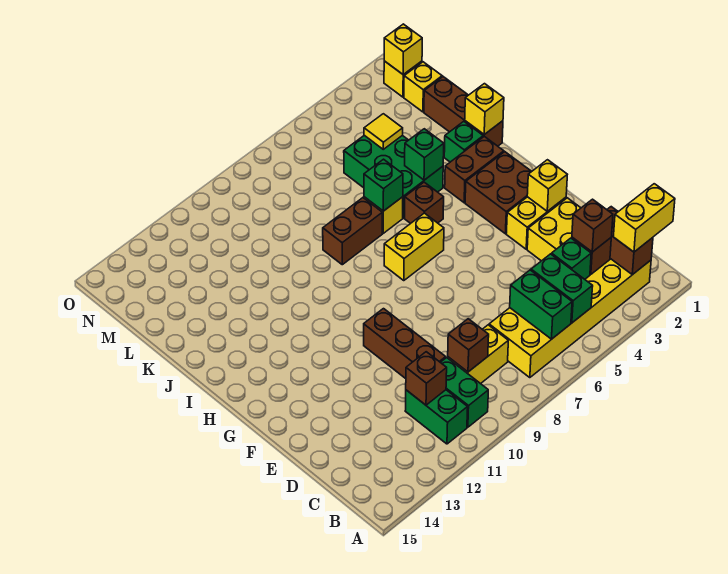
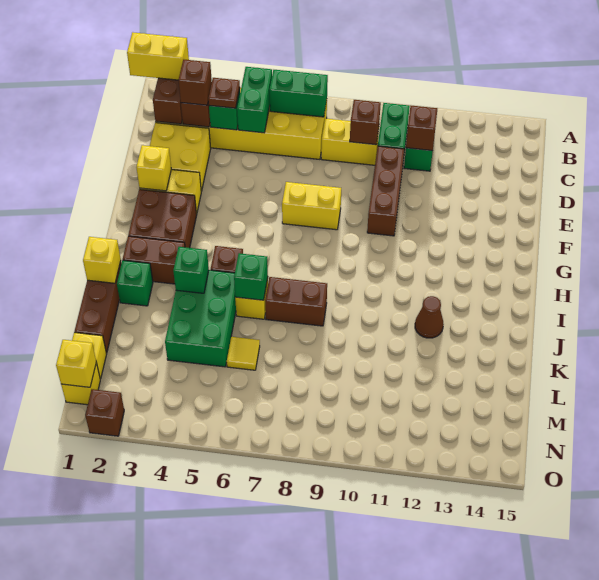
green brick B6:C6 level 2 -> green brick B6:B7 level 2
none -> brown plate C4 level 3
yellow brick H6:H7 level 1 -> yellow brick F7:F8 level 1
none -> brown cone J12 level 1
yellow tile L4 level 2 -> yellow tile L6 level 1
none -> brown brick O2 level 1

